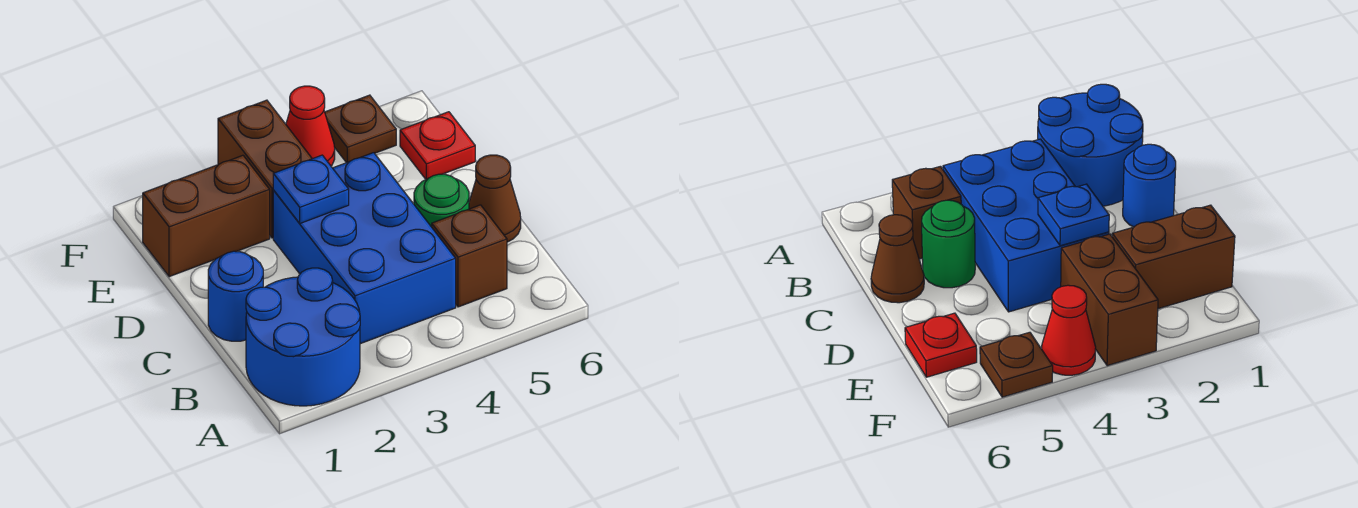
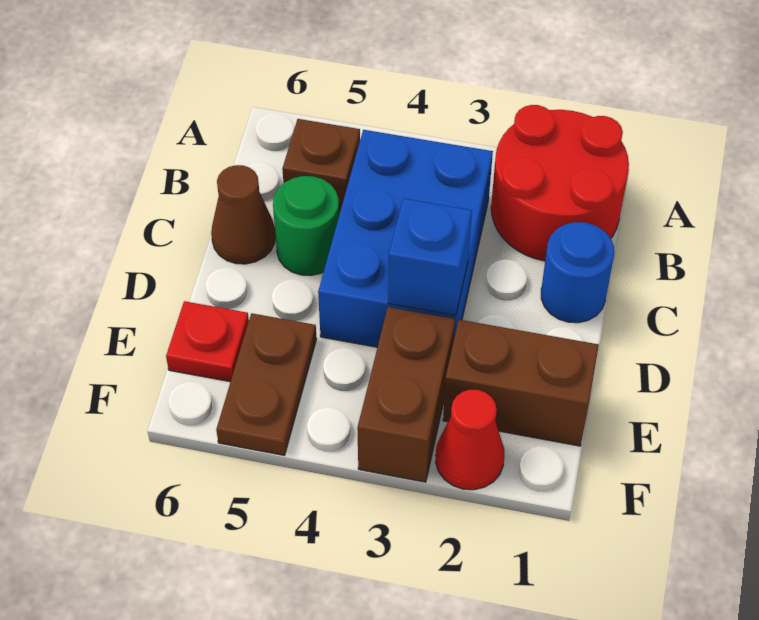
blue round brick A1:B2 level 1 -> red round brick A1:B2 level 1
blue plate D3 level 2 -> blue brick D3 level 2
red cone F4 level 1 -> red cone F2 level 1
brown plate F5 level 1 -> brown plate E5:F5 level 1

